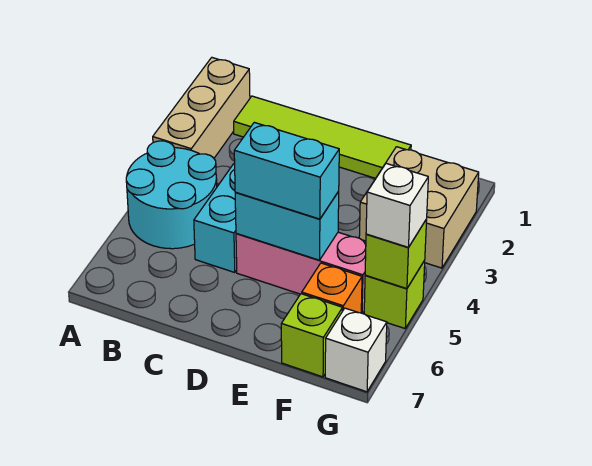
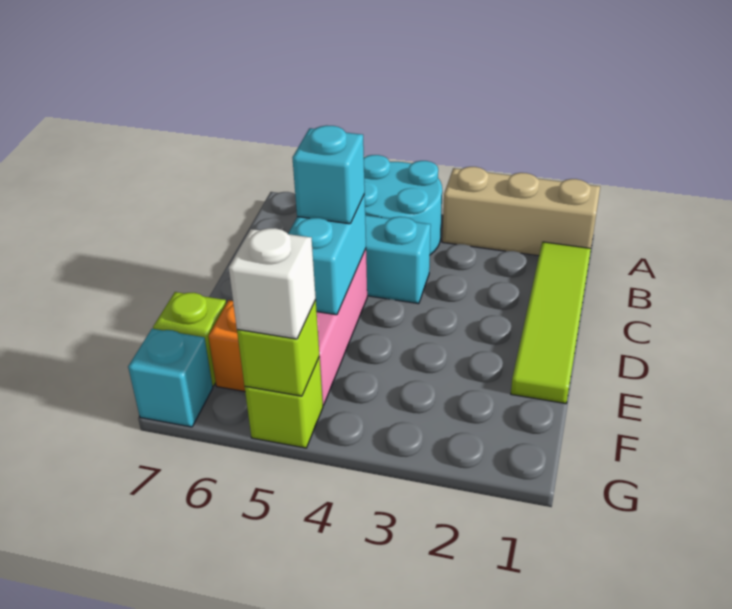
cyan brick D5:E5 level 3 -> cyan brick D5 level 3
tan brick F2:G3 level 1 -> none
white brick G7 level 1 -> cyan brick G7 level 1

